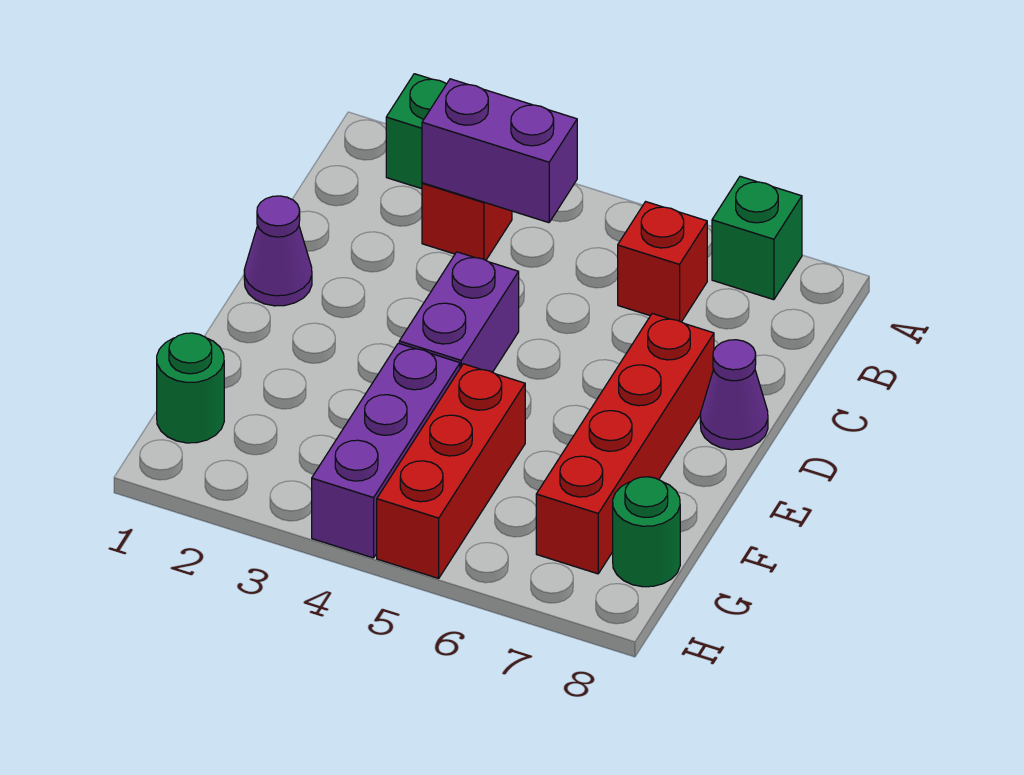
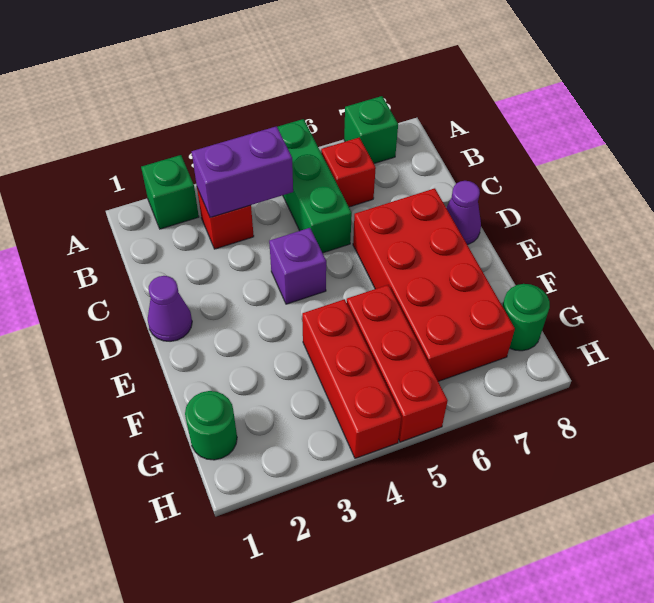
none -> green brick A5:C5 level 1
purple brick D4:E4 level 1 -> purple brick D4 level 1
red brick D7:G7 level 1 -> red brick D6:G7 level 1
purple brick F4:H4 level 1 -> red brick F4:H4 level 1

